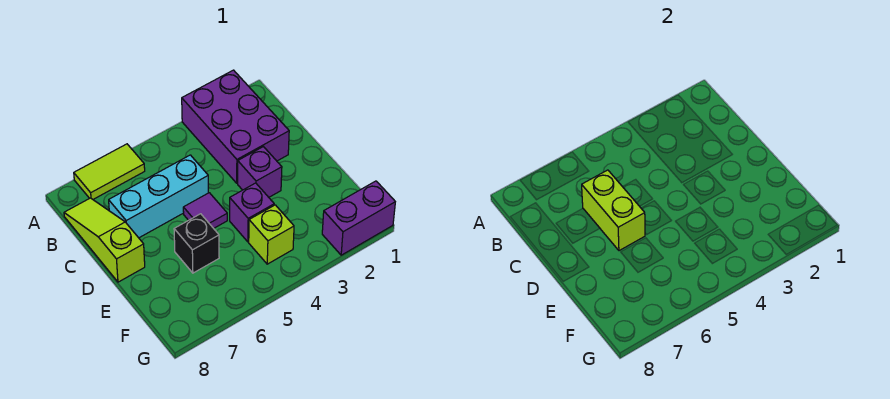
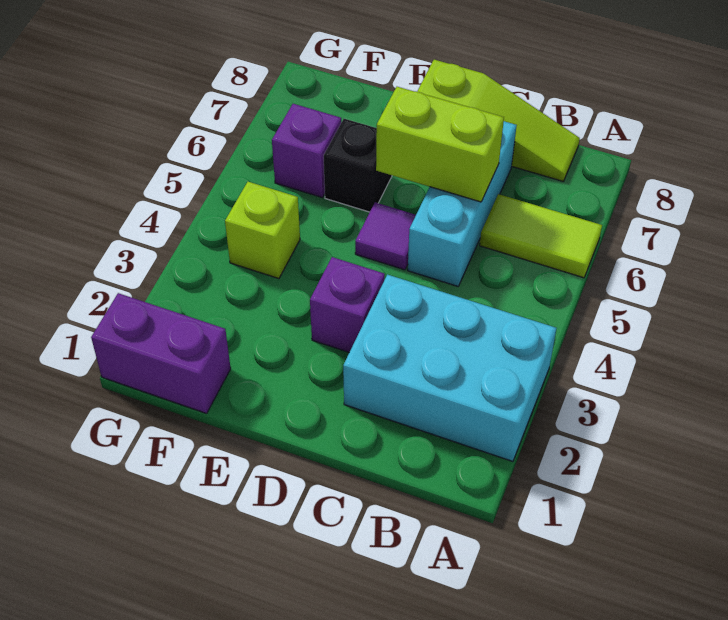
purple brick A2:C3 level 1 -> cyan brick A2:C3 level 1
lime tile A6:A7 level 1 -> lime tile A6:B6 level 1
purple brick E4 level 1 -> purple brick F6 level 1
purple brick G1:G2 level 1 -> purple brick F1:G1 level 1

